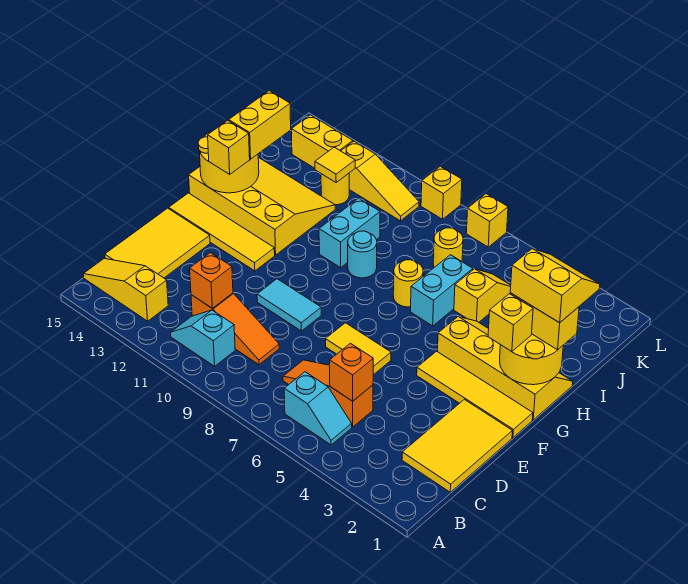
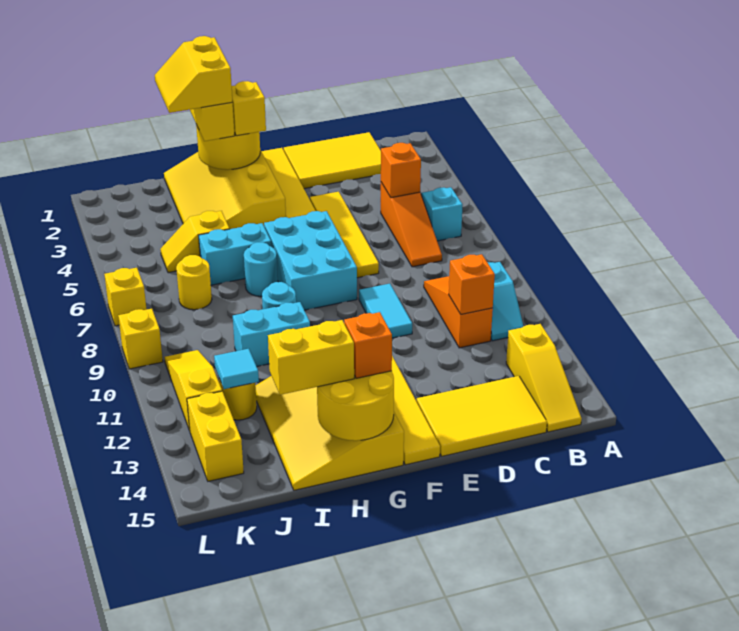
yellow tile E6:E7 level 1 -> yellow tile E4:E7 level 1
none -> cyan brick F6:G8 level 1
yellow slope G1:H4 level 1 top G -> yellow slope G1:I4 level 1 top G
yellow brick G14 level 3 -> orange brick G14 level 3
yellow round brick H7 level 1 -> cyan round brick H7 level 1
yellow tile J12 level 2 -> cyan tile J12 level 2

